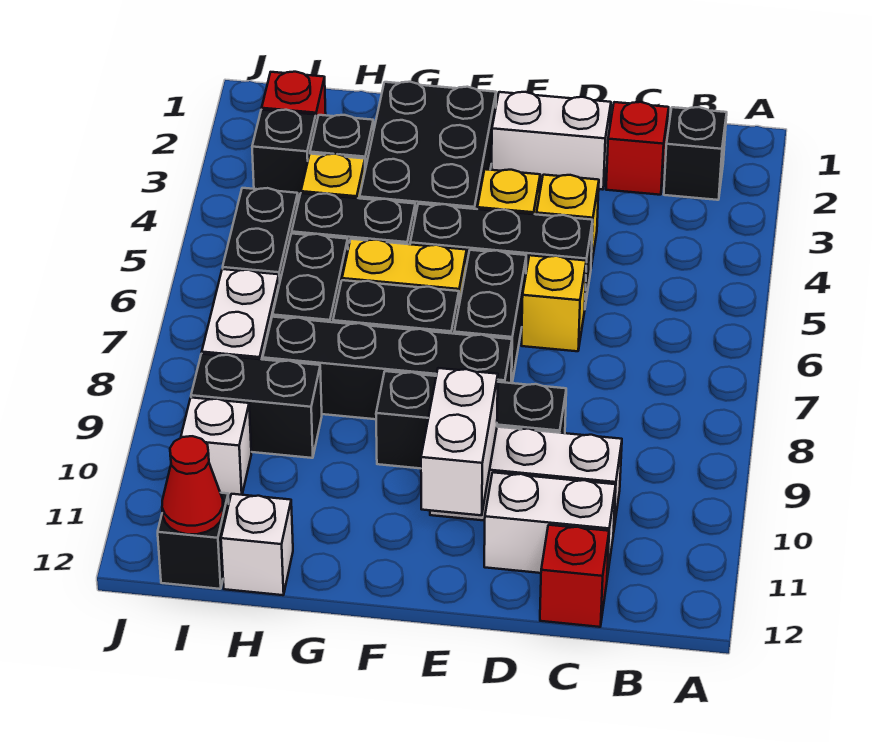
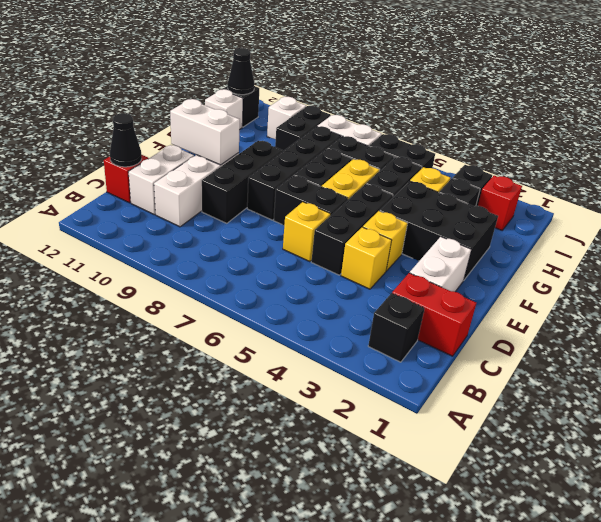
red brick C2 level 1 -> red brick C1:C2 level 1
none -> black cone C12 level 2
red cone I12 level 2 -> black cone I12 level 2

